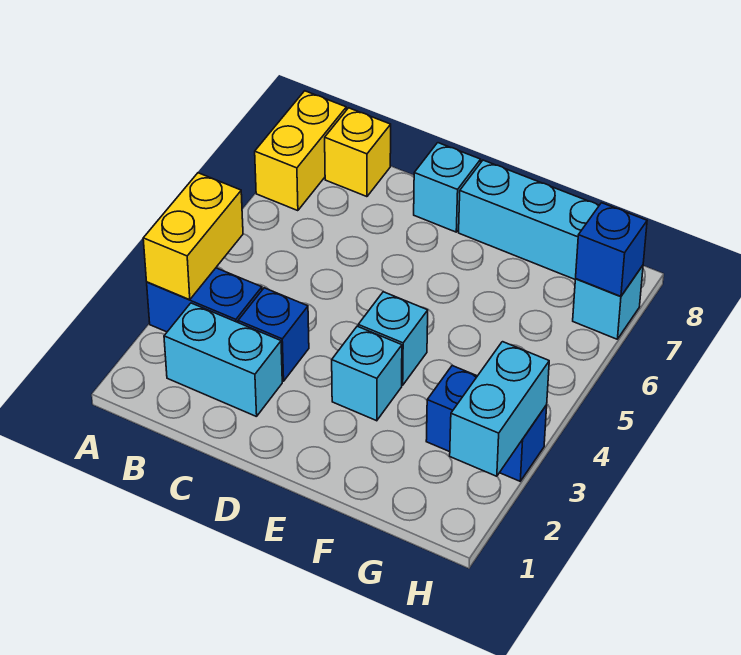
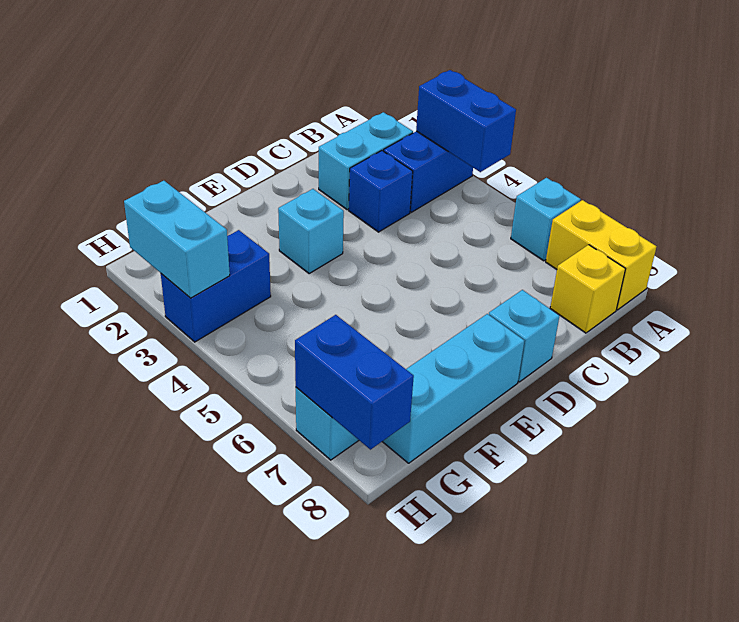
yellow brick A3:A4 level 2 -> blue brick A3:A4 level 2
cyan brick E4 level 1 -> cyan brick A6 level 1
blue brick H7 level 2 -> blue brick H7:H8 level 2

